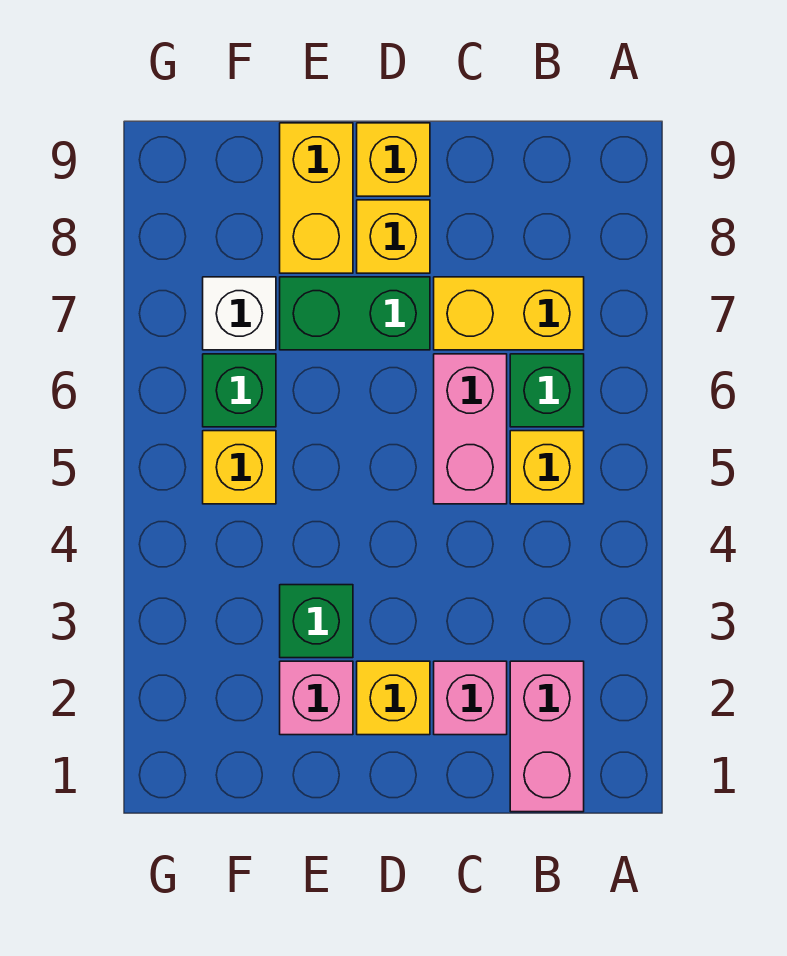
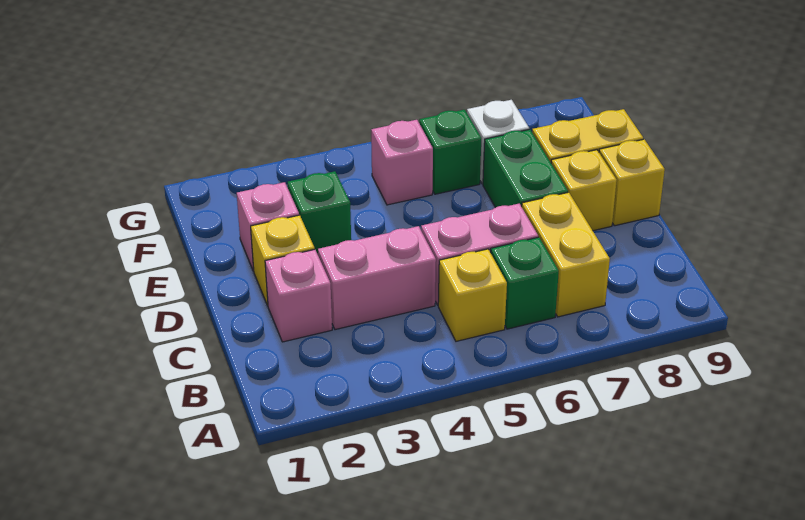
pink brick B1:B2 level 1 -> pink brick C3:C4 level 1
yellow brick F5 level 1 -> pink brick F5 level 1

